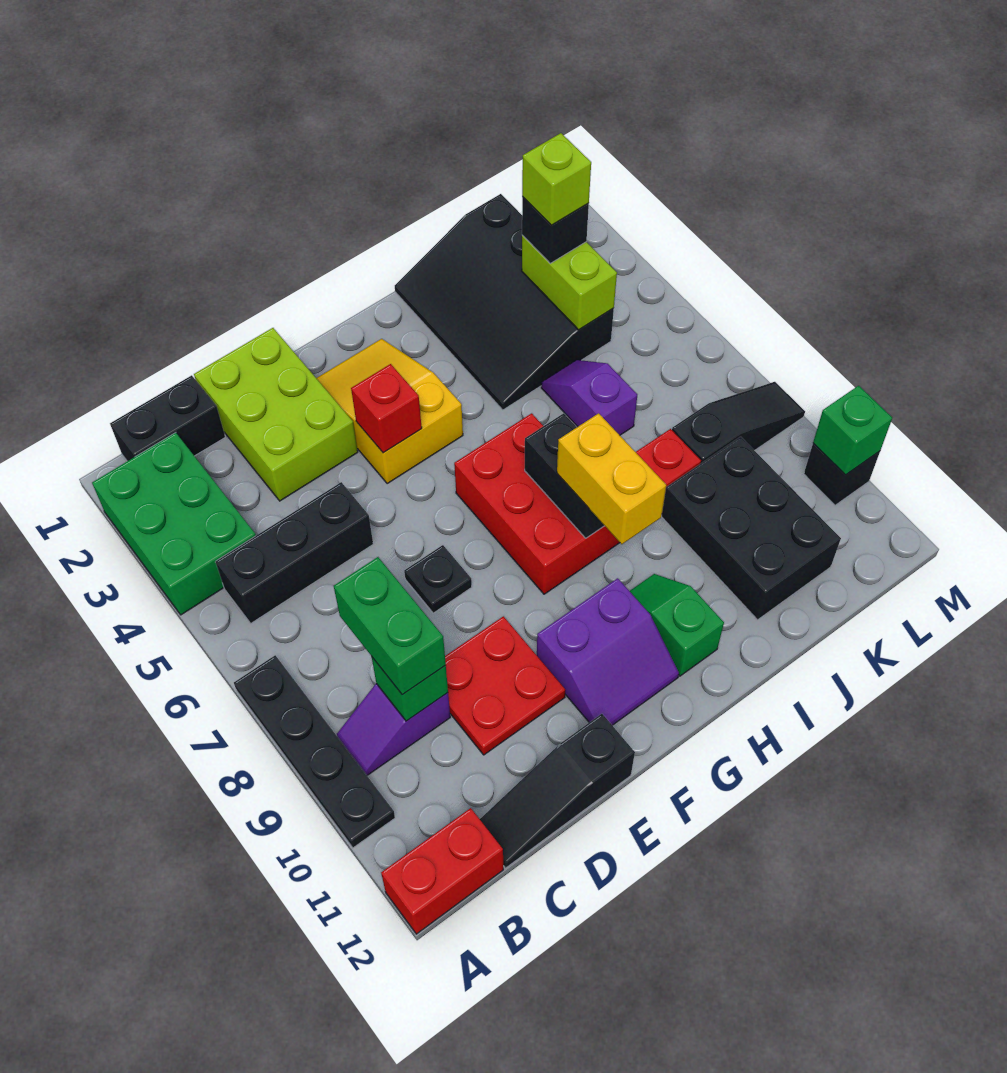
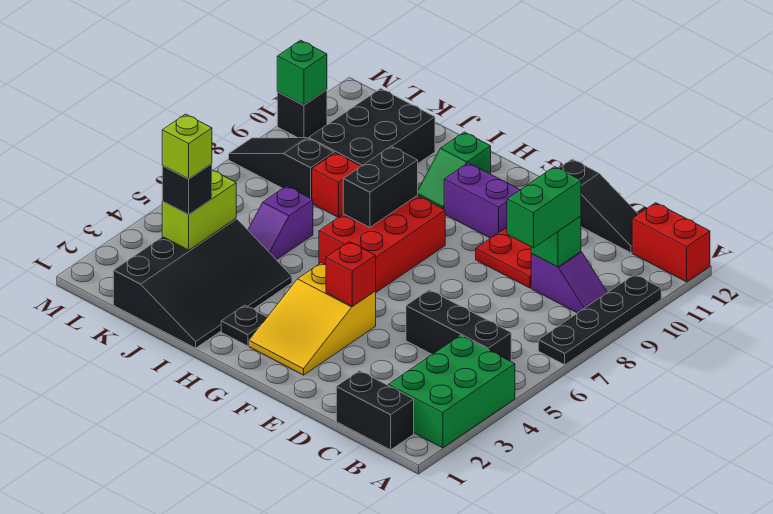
lime brick D1:E3 level 1 -> none
black plate E7 level 1 -> black plate H2 level 1
yellow brick H8:H9 level 3 -> none

